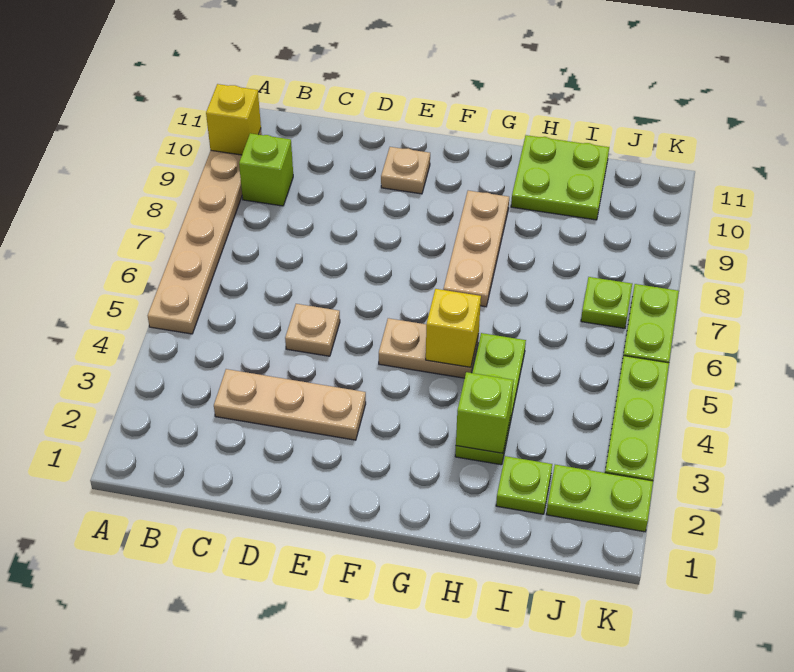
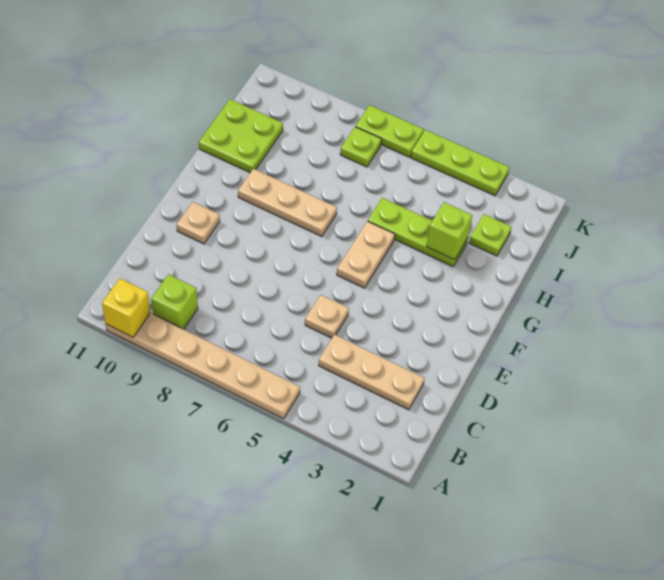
tan plate C3:E3 level 1 -> tan plate C2:C4 level 1
yellow brick G5 level 2 -> none
lime plate J2:K2 level 1 -> none

